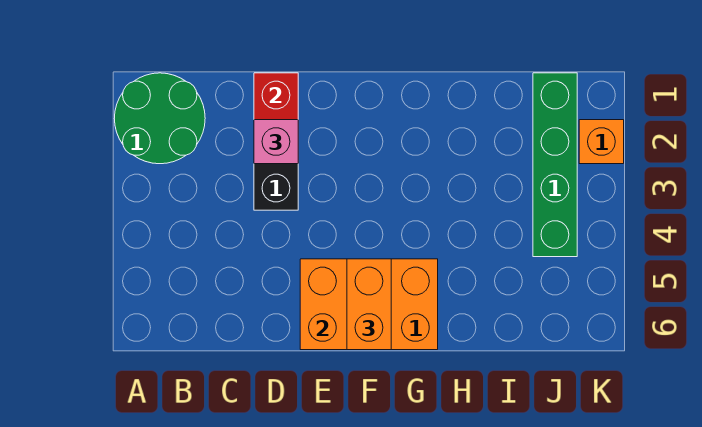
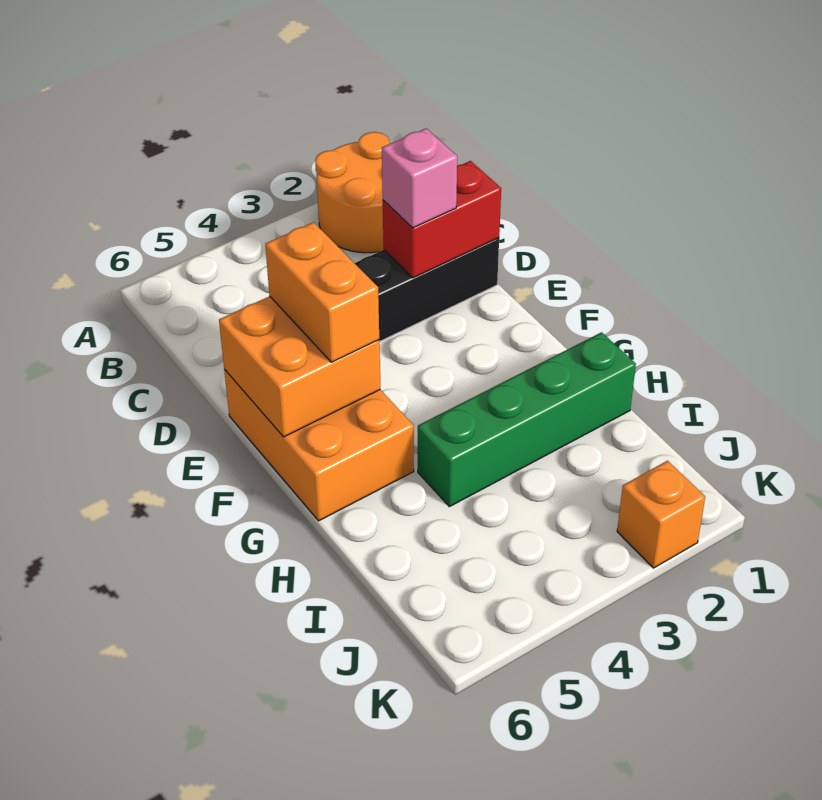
green round brick A1:B2 level 1 -> orange round brick A1:B2 level 1
orange brick F5:F6 level 3 -> orange brick E5:F5 level 3
green brick J1:J4 level 1 -> green brick H1:H4 level 1

